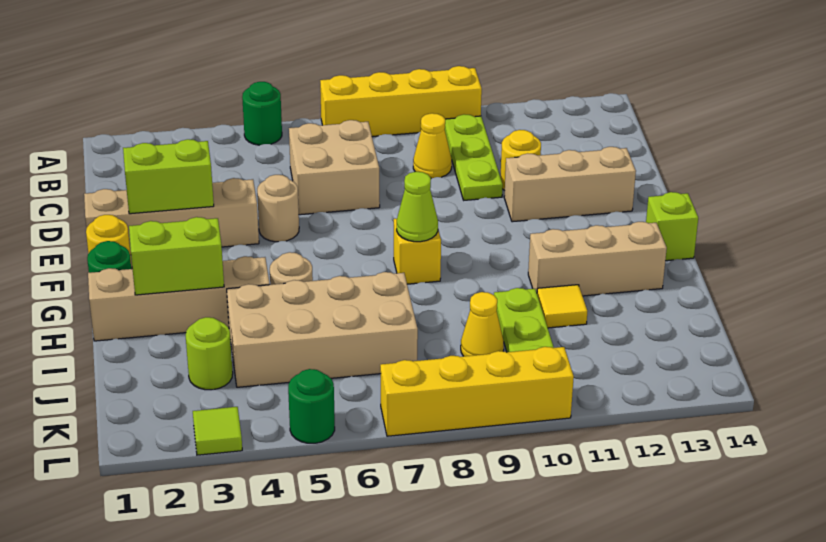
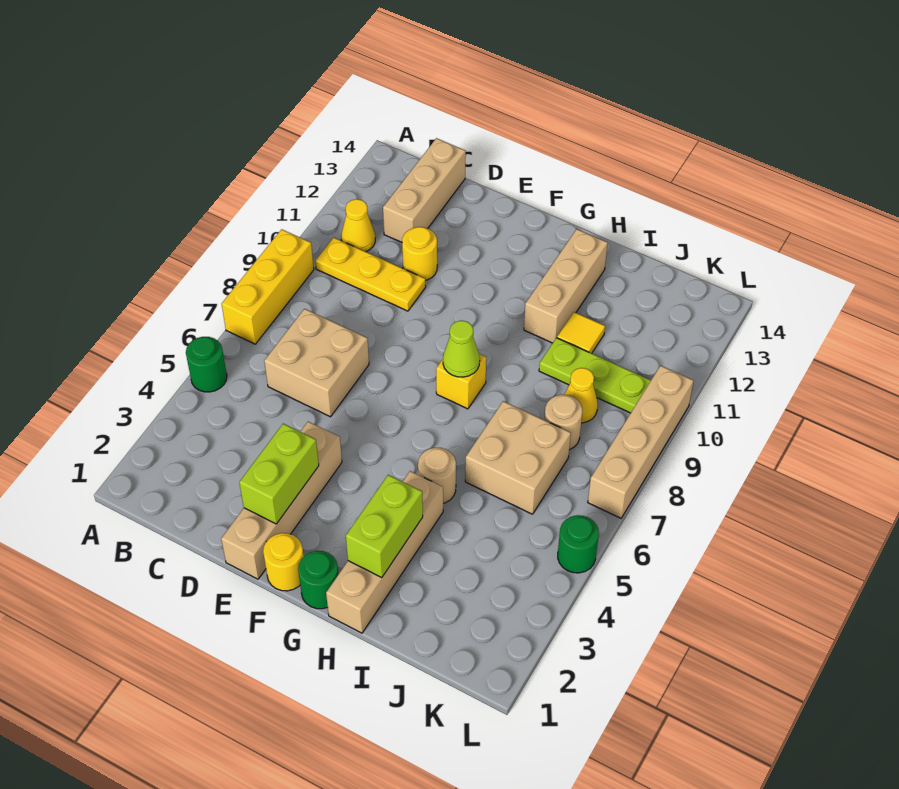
yellow brick A7:A10 level 1 -> yellow brick A7:A9 level 1
lime plate B10:D10 level 1 -> yellow plate B10:D10 level 1
yellow cone C9 level 1 -> yellow cone B11 level 1
tan round brick E5 level 1 -> tan round brick J8 level 1
tan brick E11:E13 level 1 -> tan brick C12:C14 level 1
lime brick G14 level 1 -> none
tan brick I4:J7 level 1 -> tan brick I6:J7 level 1
lime round brick J3 level 1 -> none
lime tile L3 level 1 -> none
yellow brick L7:L10 level 1 -> tan brick L7:L10 level 1

